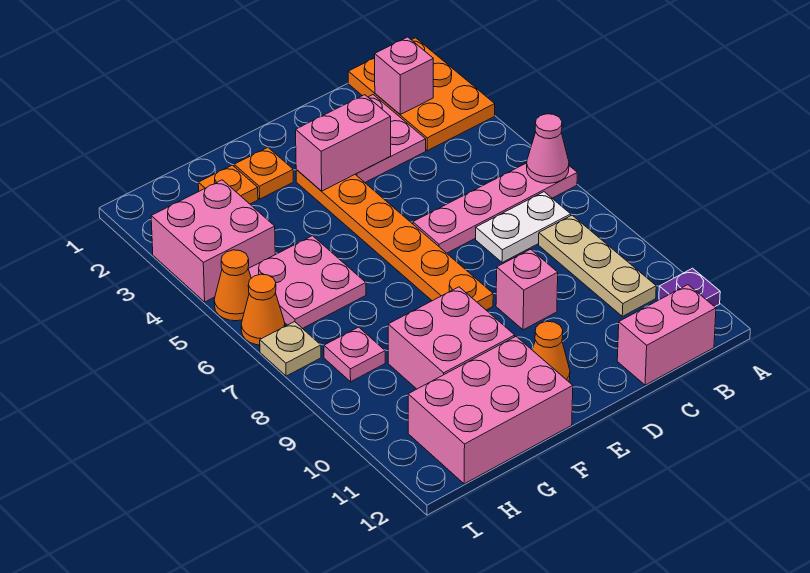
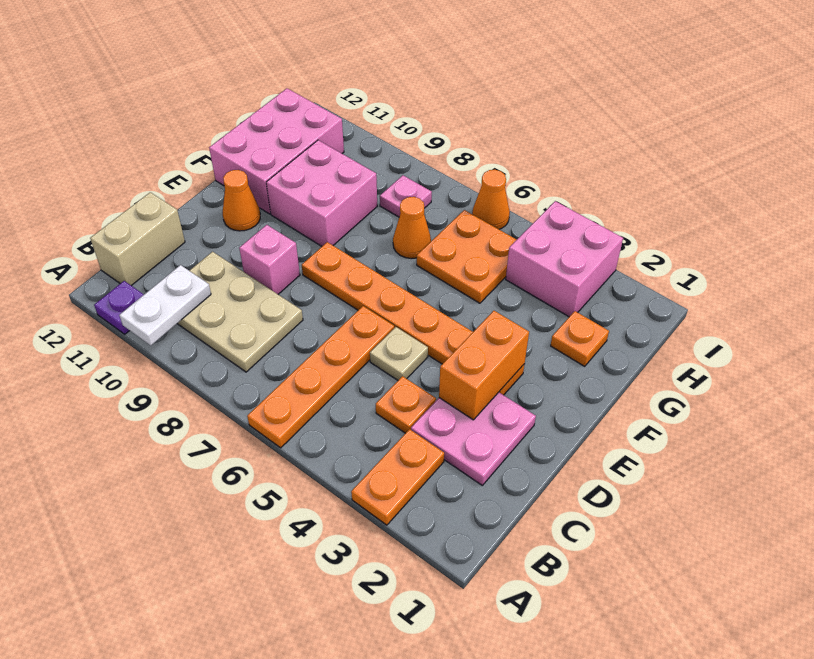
orange plate A1:B3 level 1 -> orange plate A3:B3 level 1
pink plate A6:D6 level 1 -> orange plate A6:D6 level 1
pink cone A6 level 2 -> none
pink brick B2 level 2 -> none
white plate B7:C7 level 1 -> white plate A10:B10 level 2
tan plate B8:B10 level 1 -> tan plate B8:C10 level 1
pink brick B12:C12 level 1 -> tan brick B12:C12 level 1
pink brick D3:E3 level 2 -> orange brick D3:E3 level 2
orange plate F2 level 1 -> orange plate C4 level 1
pink plate G5:H6 level 1 -> orange plate G5:H6 level 1
orange cone I5 level 1 -> orange cone G7 level 1
tan plate I7 level 1 -> tan plate D5 level 1

